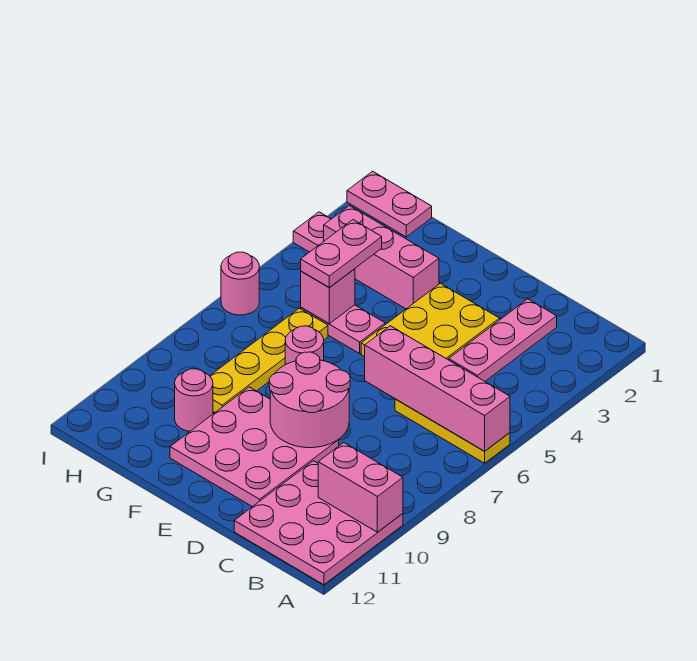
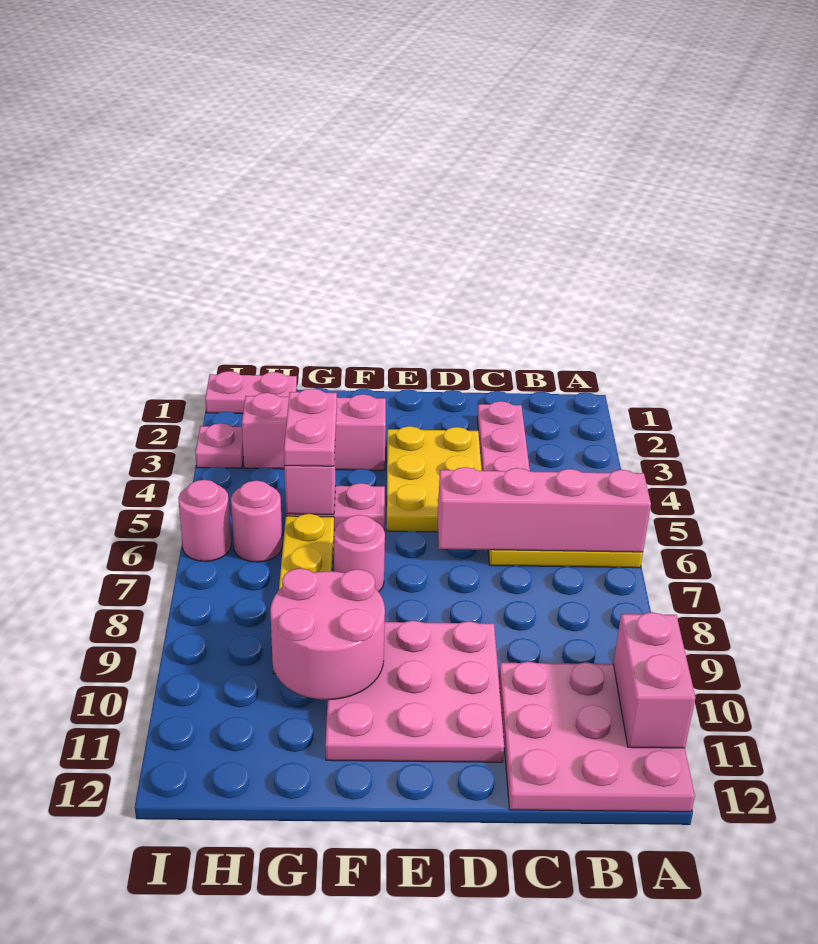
pink brick A10:B10 level 2 -> pink brick A10:A11 level 2
pink round brick D8:E9 level 2 -> pink round brick F9:G10 level 2
pink round brick G10 level 1 -> pink round brick H6 level 1

